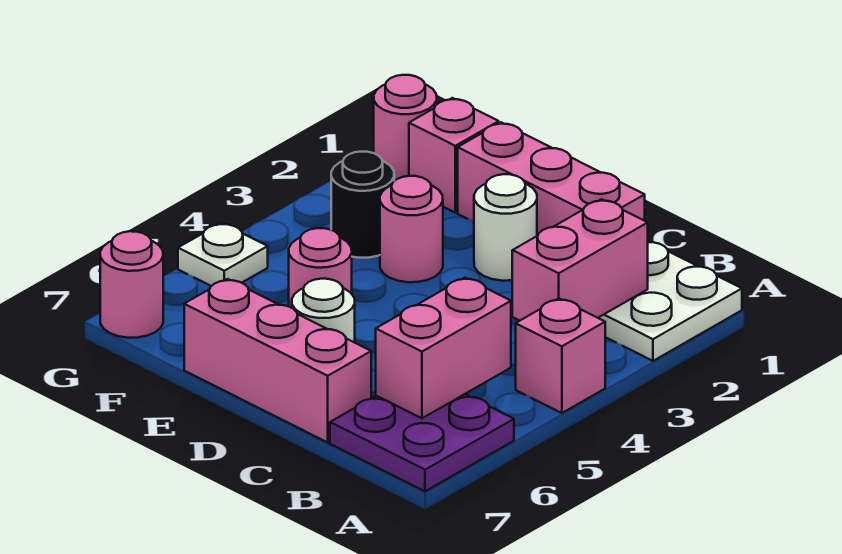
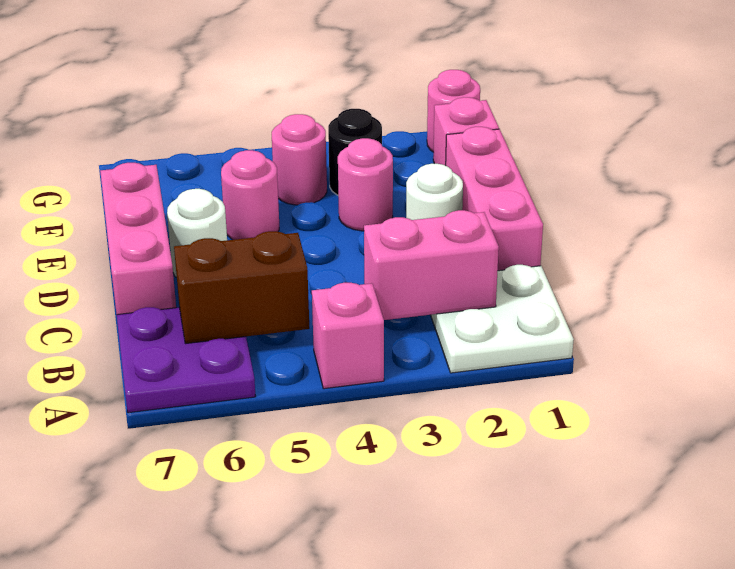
pink brick B5:B6 level 2 -> brown brick B5:B6 level 2
white plate G5 level 1 -> none
pink round brick G7 level 1 -> pink round brick F4 level 1

